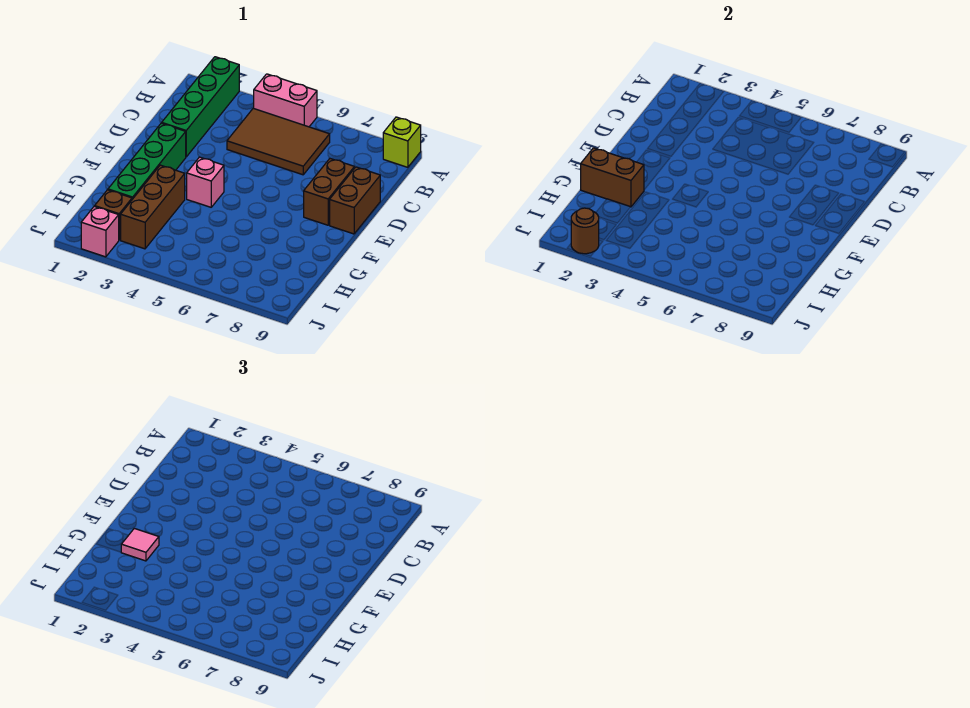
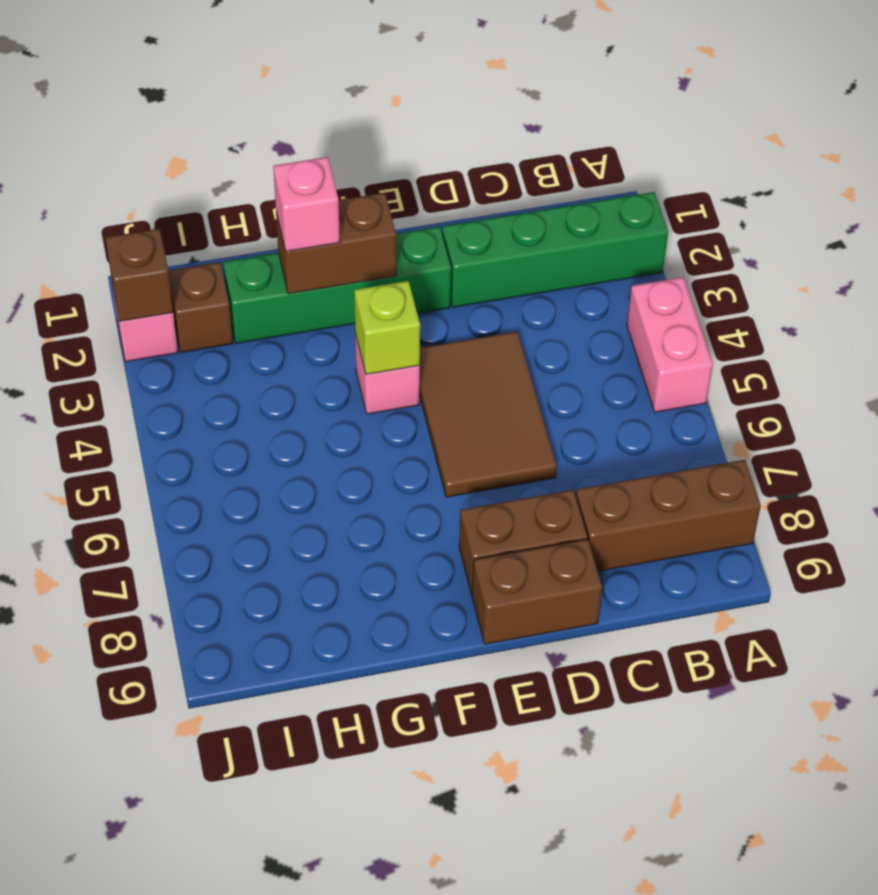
lime brick A9 level 1 -> lime brick F4 level 2
brown tile B4:C6 level 1 -> brown tile D4:E6 level 1
brown brick G1:G2 level 2 -> brown brick F2:G2 level 2
pink tile G2 level 3 -> pink brick G2 level 3
brown brick G3:I3 level 1 -> brown brick A8:C8 level 1
brown round brick J2 level 2 -> brown brick J2 level 2

